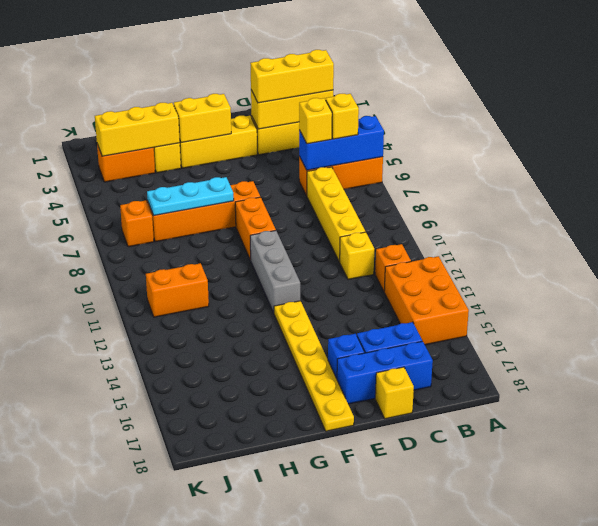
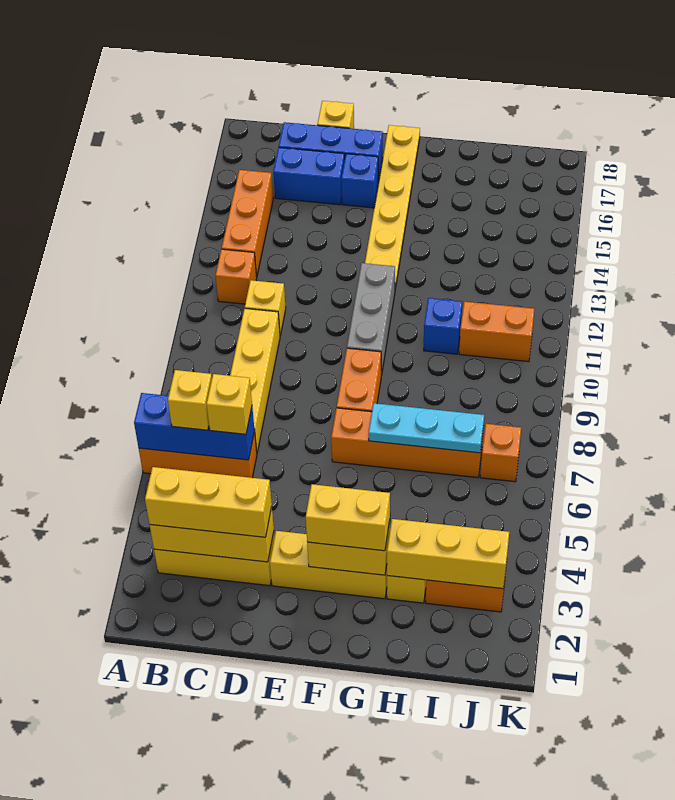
orange brick A13:B15 level 1 -> orange brick B13:B15 level 1
none -> yellow brick F3:G3 level 3
none -> blue brick H11 level 1

